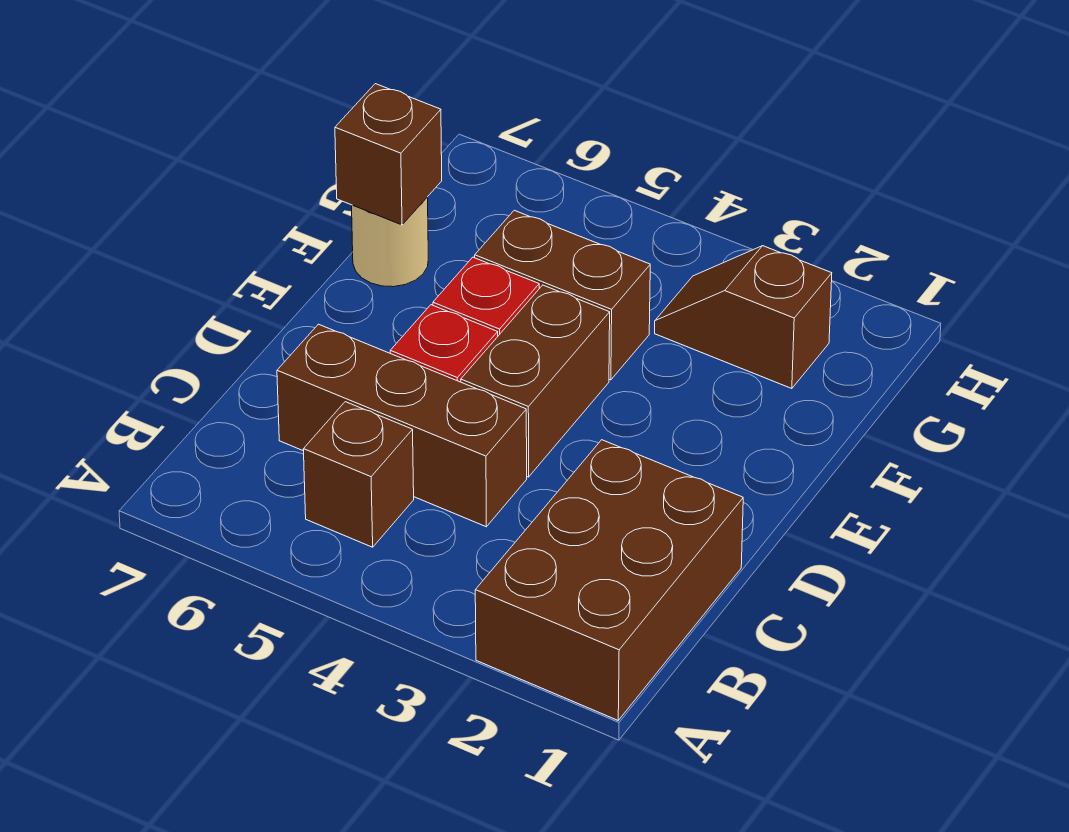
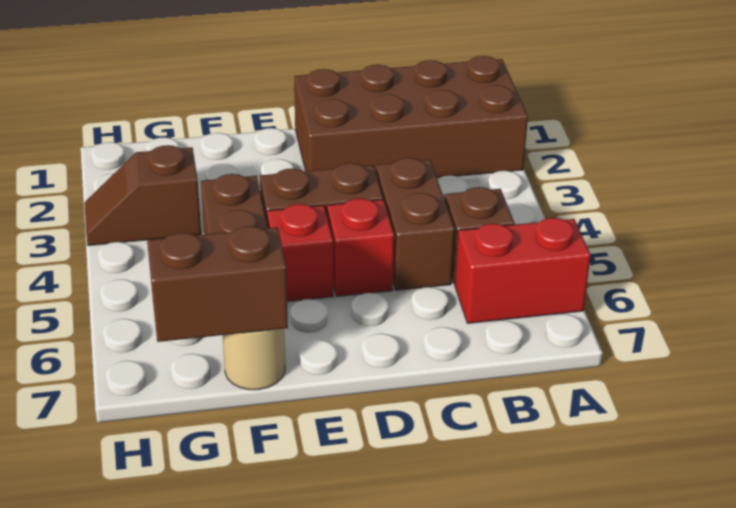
brown brick A1:C2 level 1 -> brown brick A1:D2 level 1
none -> red brick A6:B6 level 1
brown brick C4:C6 level 1 -> brown brick C4:C5 level 1
brown brick F7 level 2 -> brown brick F7:G7 level 2
brown slope G2:G3 level 1 top 2 -> brown slope G3:H3 level 1 top G

